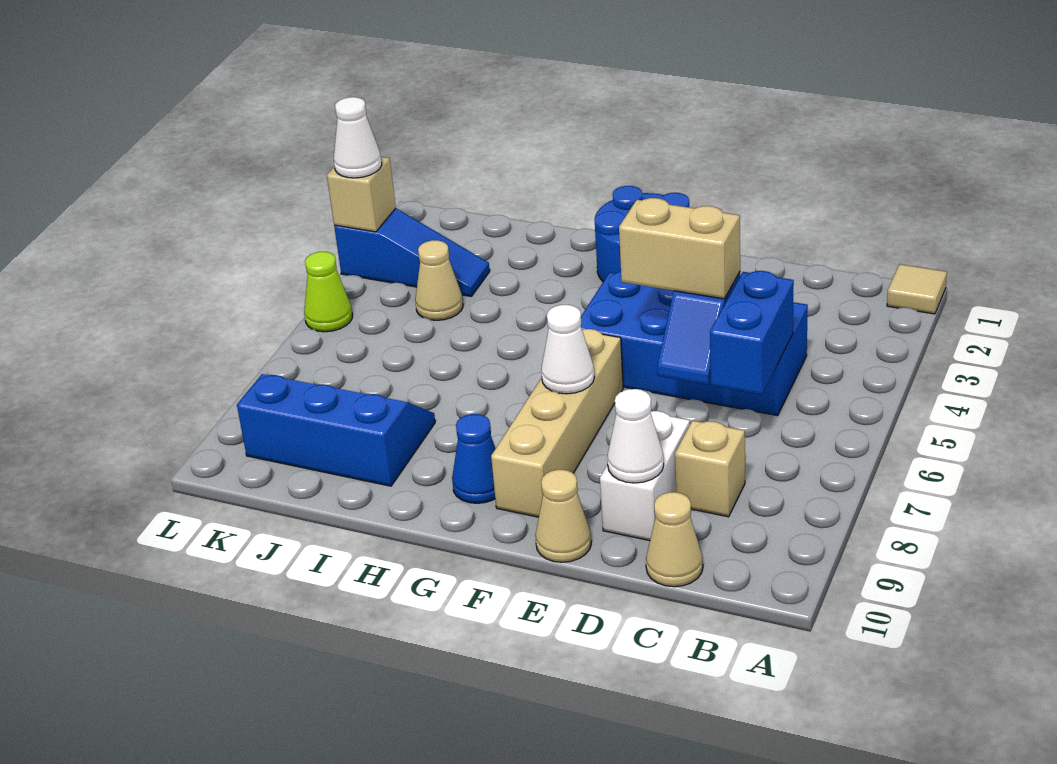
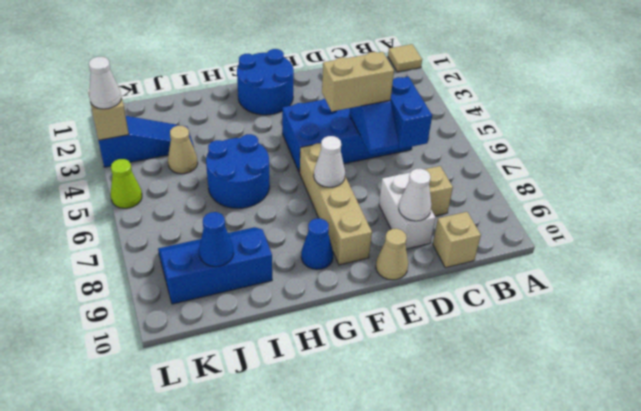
tan cone C10 level 1 -> tan brick C10 level 1
none -> blue round brick H5:I6 level 1
none -> blue cone J9 level 2

